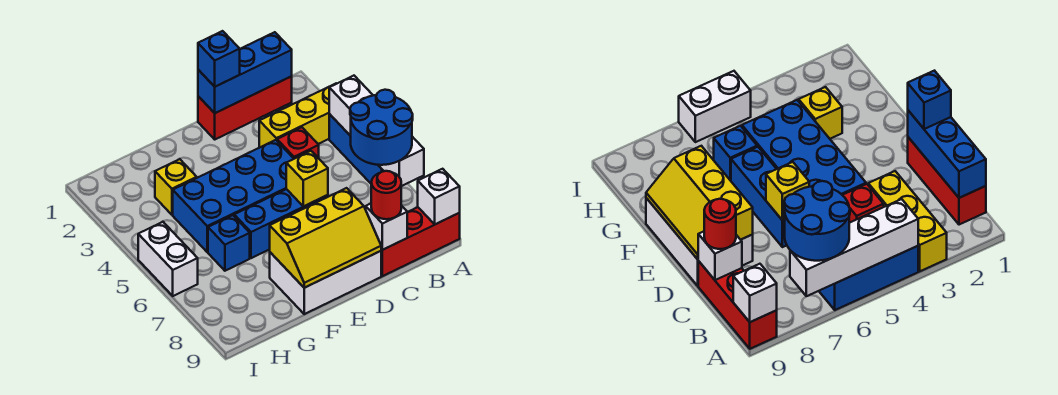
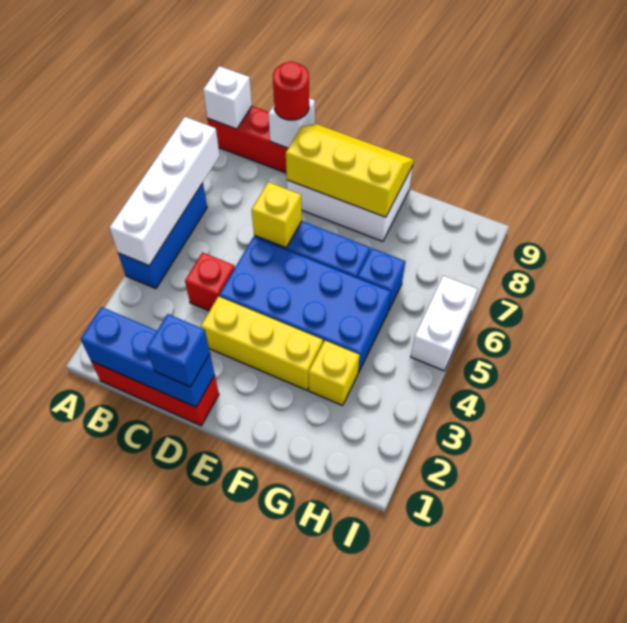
yellow brick A3:C3 level 1 -> yellow brick D3:F3 level 1
blue round brick A6:B7 level 3 -> none

